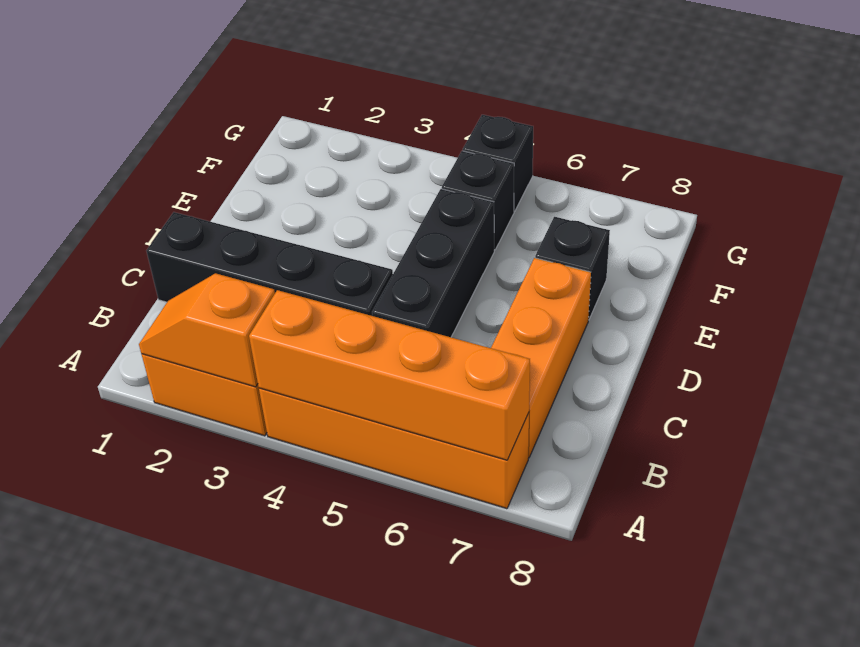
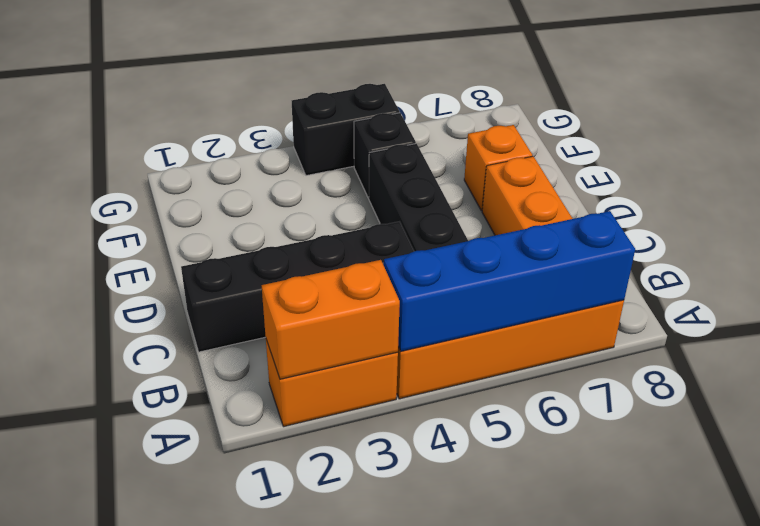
orange slope A2:A3 level 2 top 3 -> orange brick A2:A3 level 2
orange brick A4:A7 level 2 -> blue brick A4:A7 level 2
black brick E7 level 1 -> orange brick E7 level 1
black brick G5 level 1 -> black brick G4:G5 level 1

